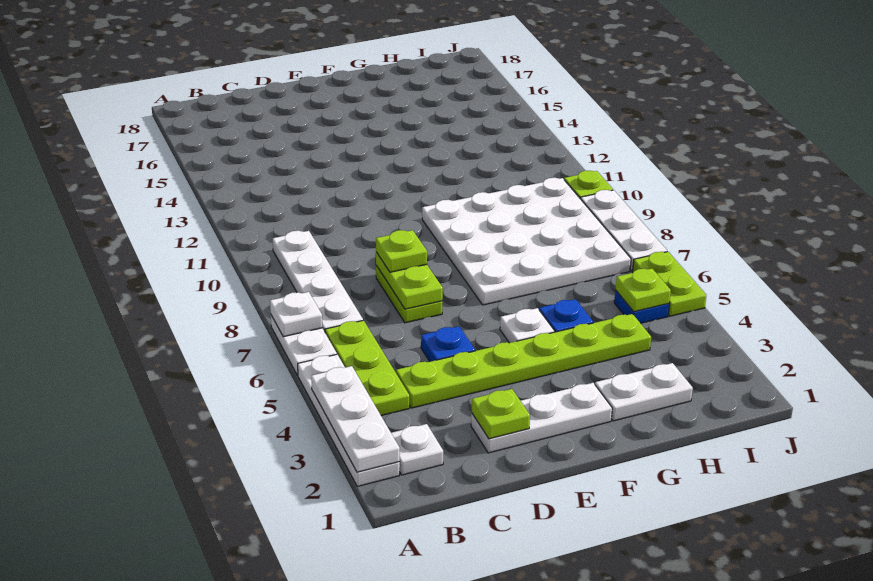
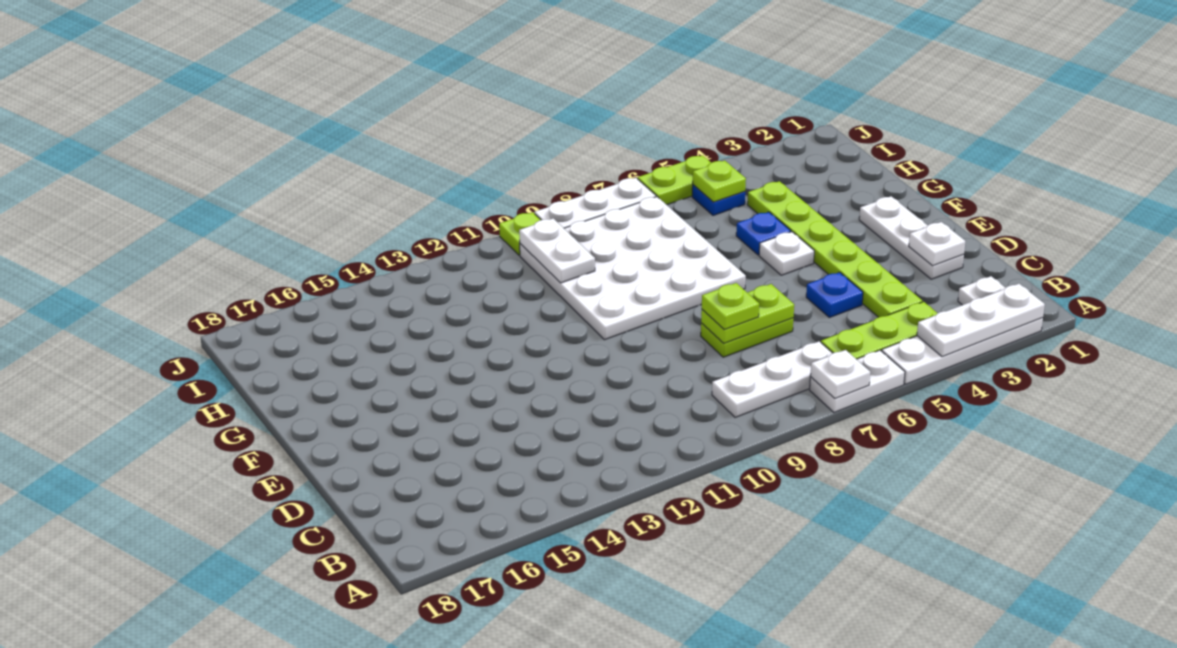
white plate B7:B10 level 1 -> white plate B7:B9 level 1
lime plate D2 level 2 -> white plate D2 level 2
white plate G2:H2 level 1 -> white plate H10:I10 level 2

